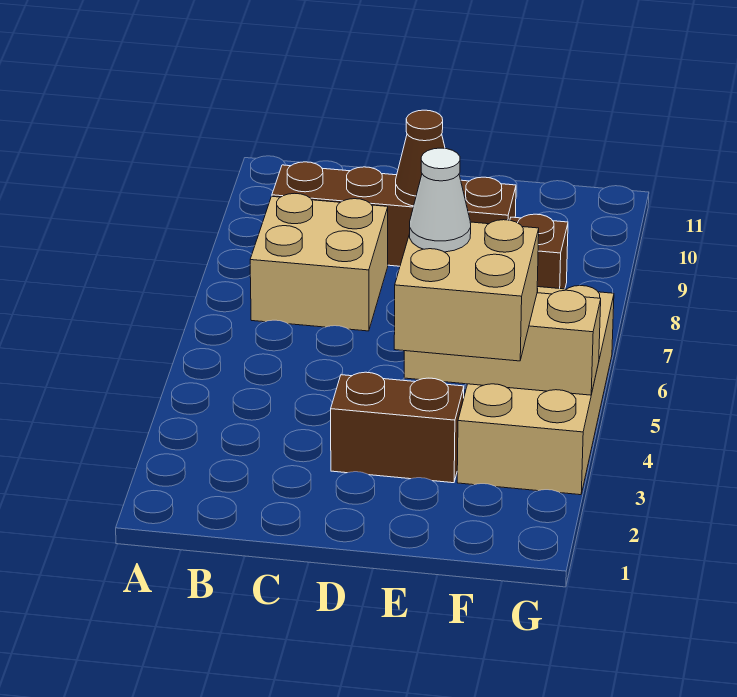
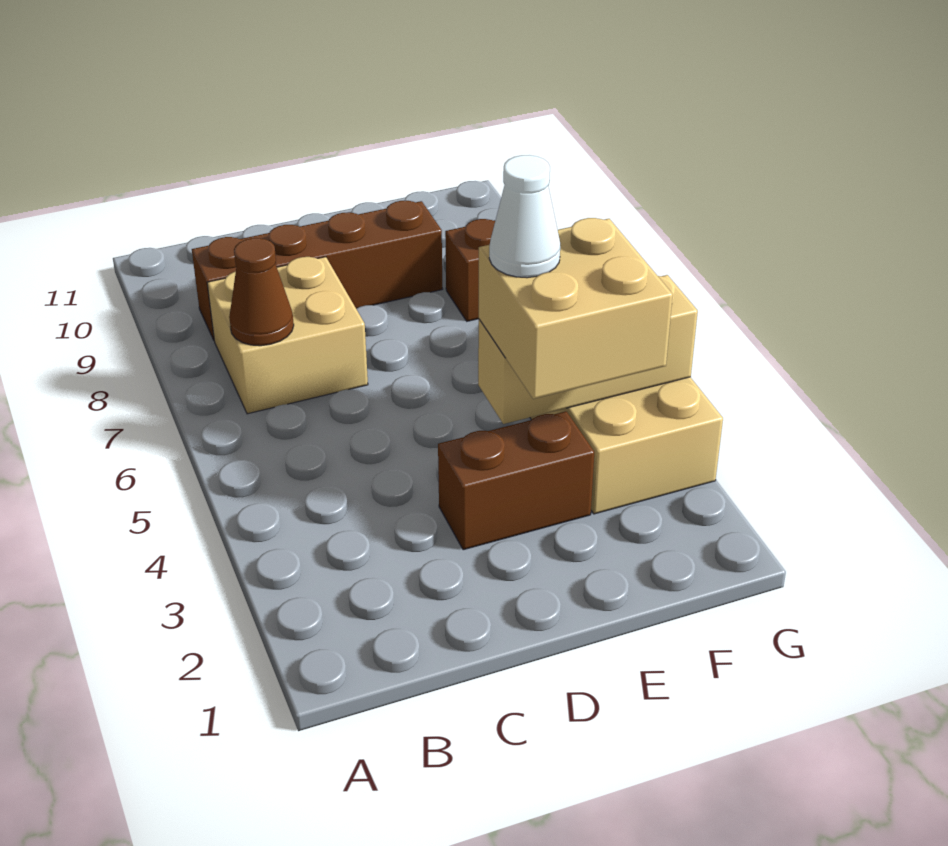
brown cone D9 level 2 -> brown cone B7 level 2

